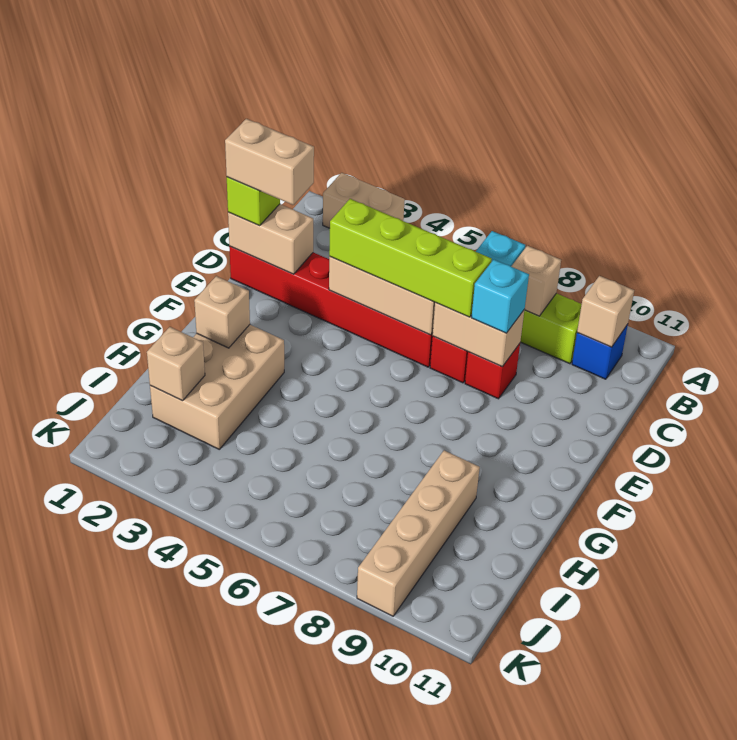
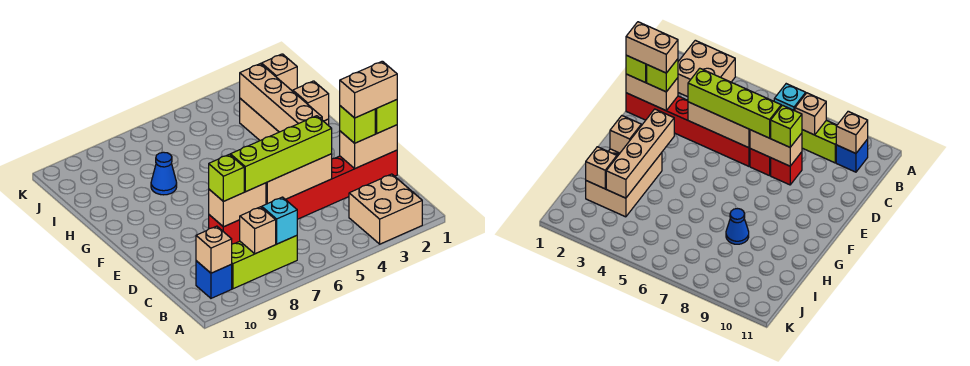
tan brick A2:A3 level 1 -> tan brick A2:B3 level 1
none -> lime brick D2 level 3
cyan brick D8 level 3 -> lime brick D8 level 3
none -> blue cone H8 level 1
tan brick H9:K9 level 1 -> tan brick F3:I3 level 2

